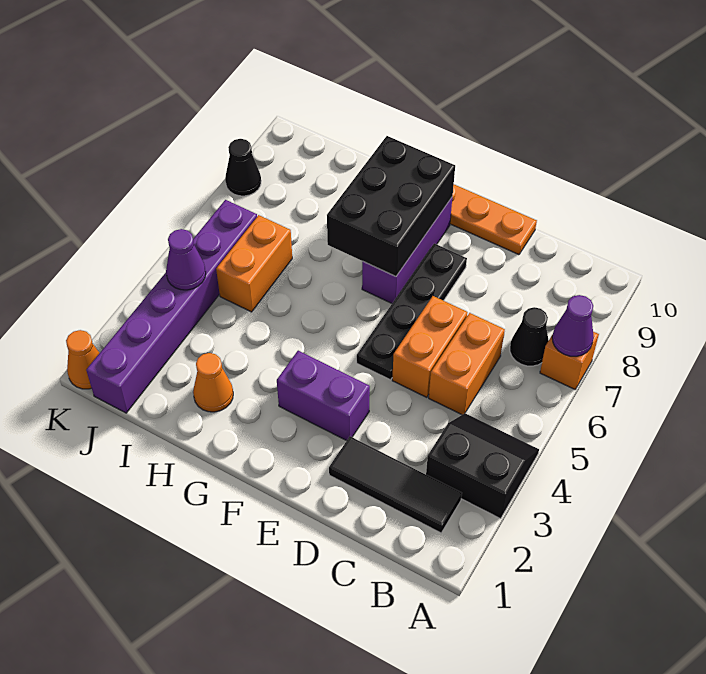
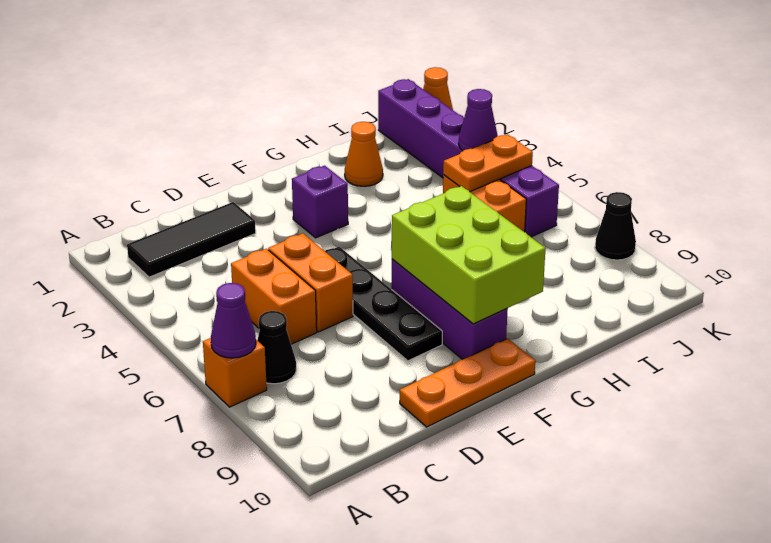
black slope A3:B4 level 1 top 3 -> none
purple brick E3:F3 level 1 -> purple brick F3 level 1
black brick F7:G9 level 2 -> lime brick F7:G9 level 2
none -> orange plate I5:J5 level 2

